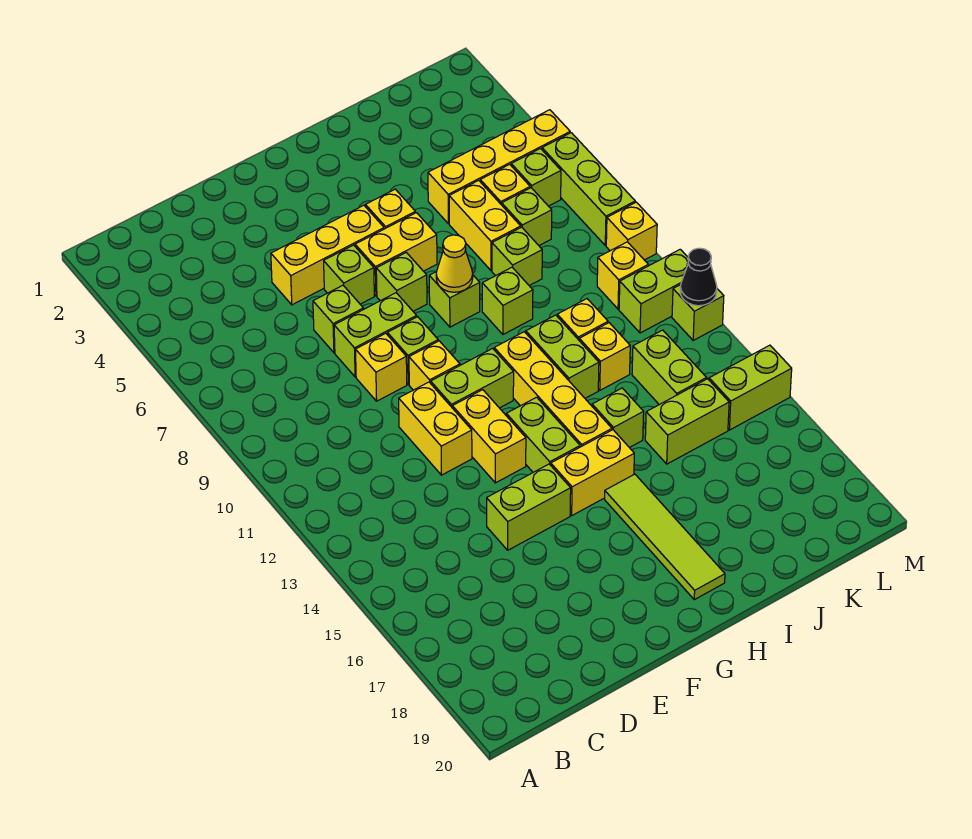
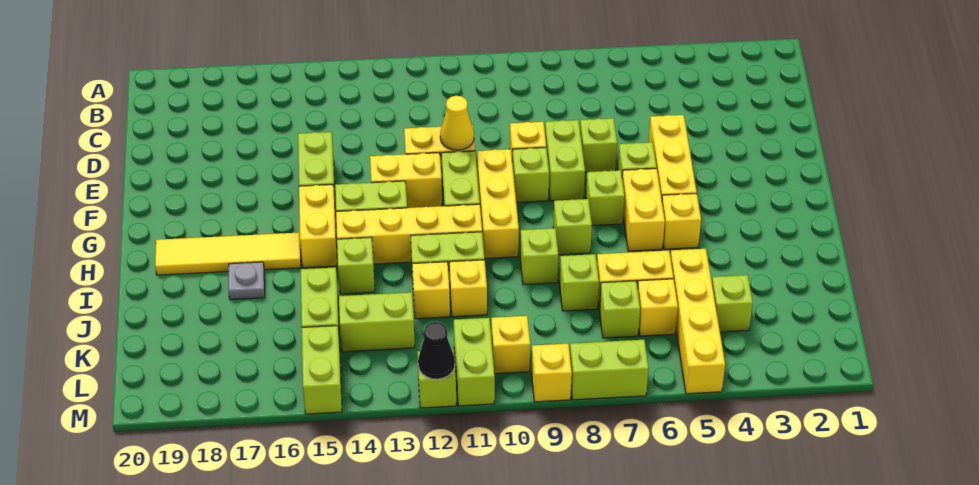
yellow brick F10 level 1 -> yellow brick F10:H10 level 1
yellow cone H8 level 2 -> yellow cone E11 level 2
lime tile H16:H19 level 1 -> yellow tile H16:H19 level 1
none -> grey plate I17 level 1
lime brick L6 level 1 -> lime brick K4 level 1
lime brick M6:M8 level 1 -> lime brick M7:M8 level 1

